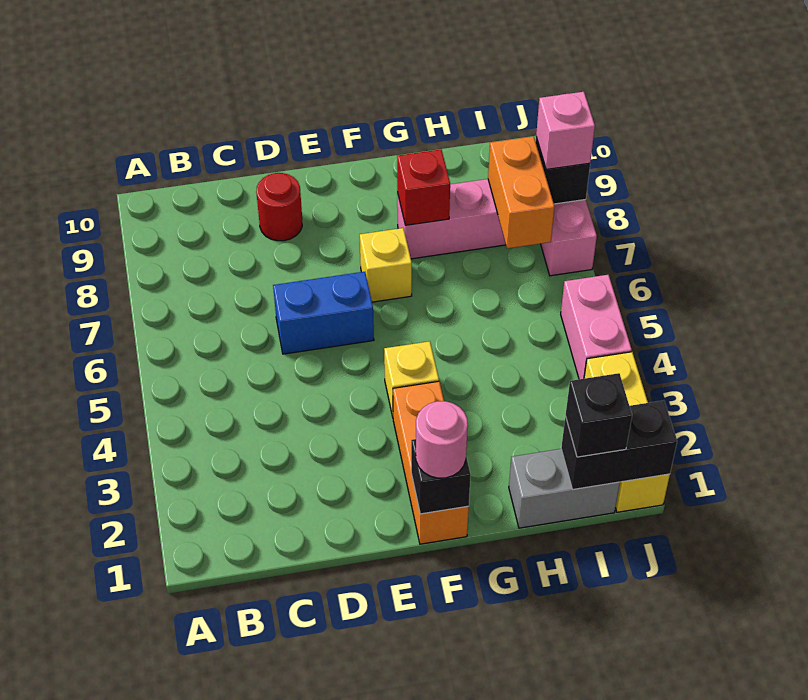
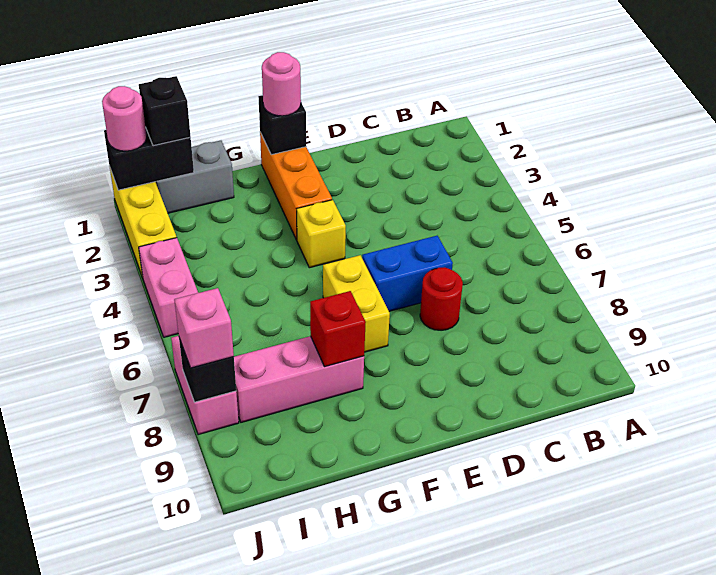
red round brick D9 level 1 -> red round brick D7 level 1
yellow brick F7 level 1 -> yellow brick F6:F7 level 1
orange brick I7:I8 level 2 -> none
none -> pink round brick J1 level 3

